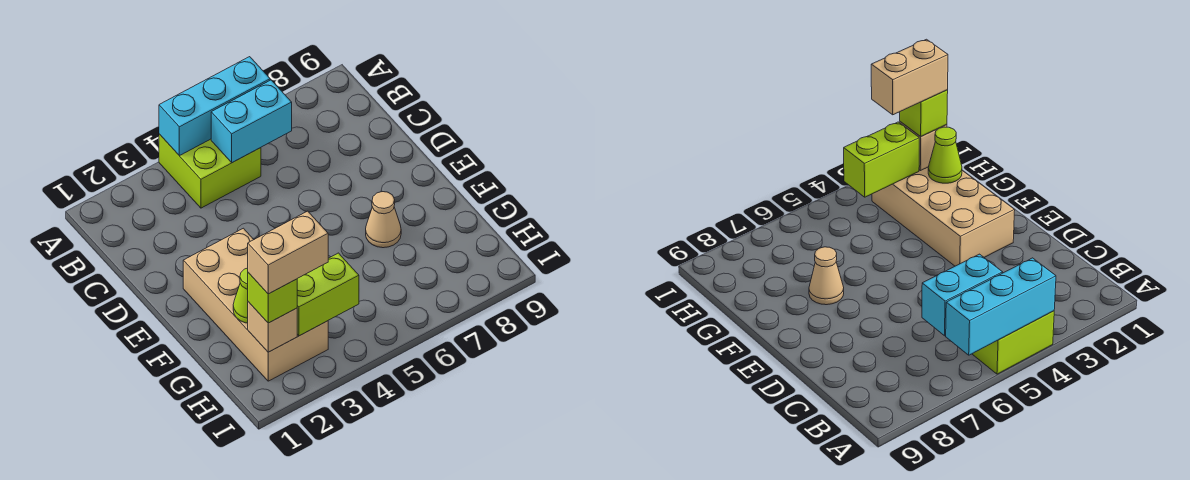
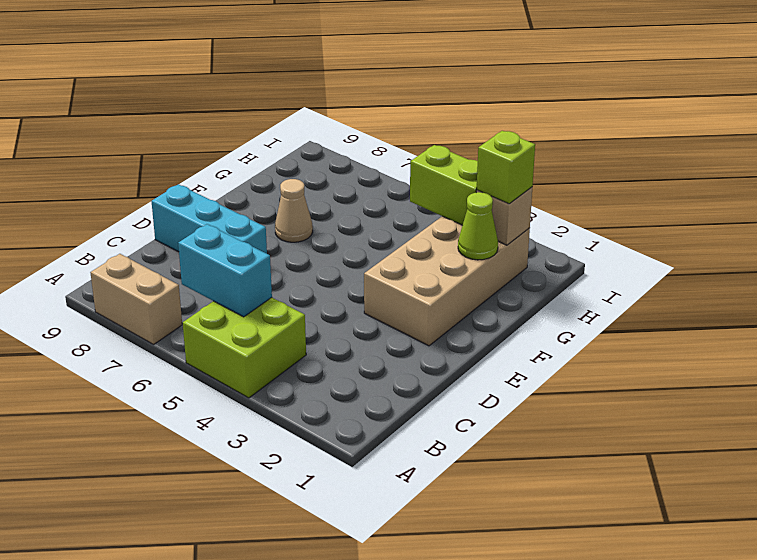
cyan brick A4:A6 level 2 -> cyan brick D7:D9 level 1
tan brick H2:H3 level 4 -> tan brick A7:A8 level 1

